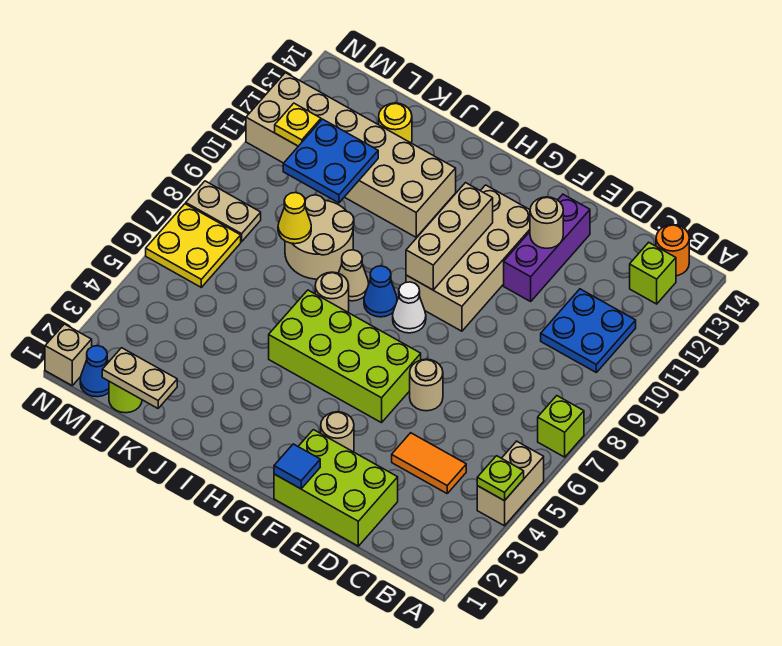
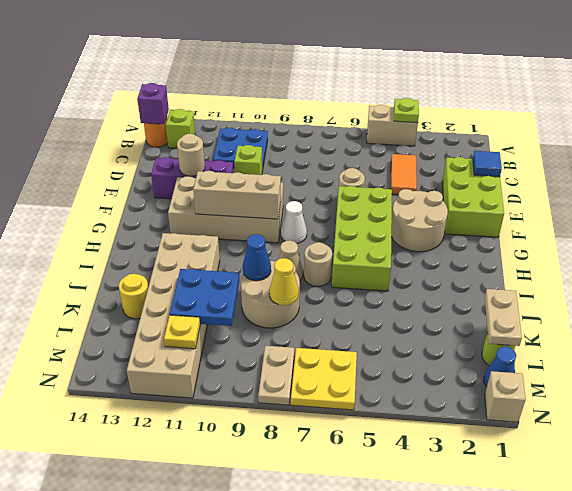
lime brick A7 level 1 -> lime brick D10 level 1
none -> purple brick B14 level 2
blue tile F1 level 2 -> blue tile D1 level 2
tan round brick F3 level 1 -> tan round brick F3:G4 level 1
blue cone H8 level 1 -> blue cone J9 level 2

